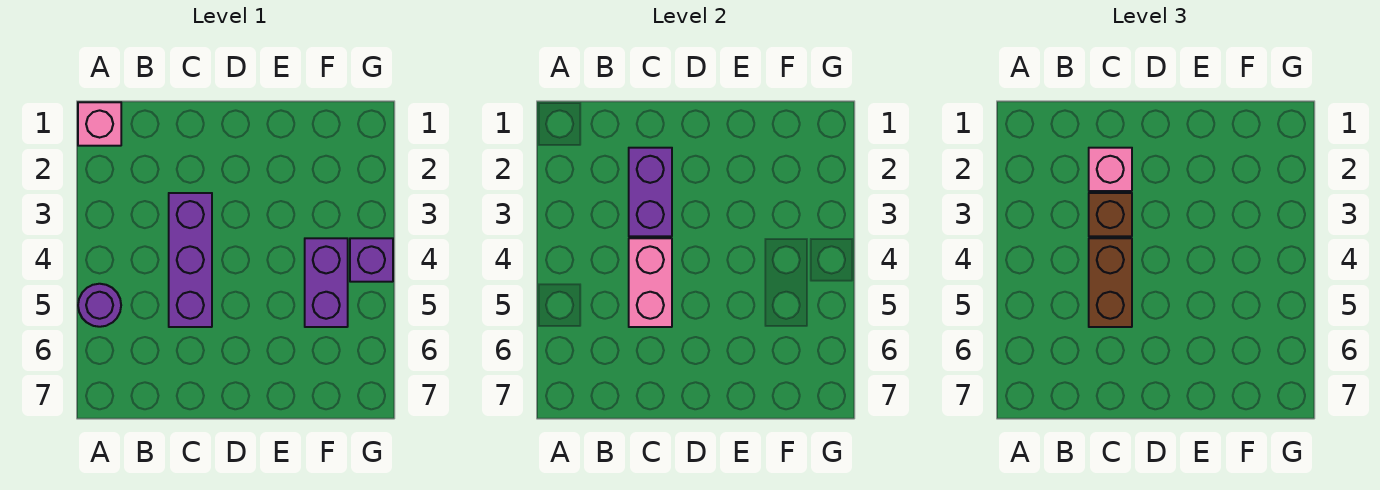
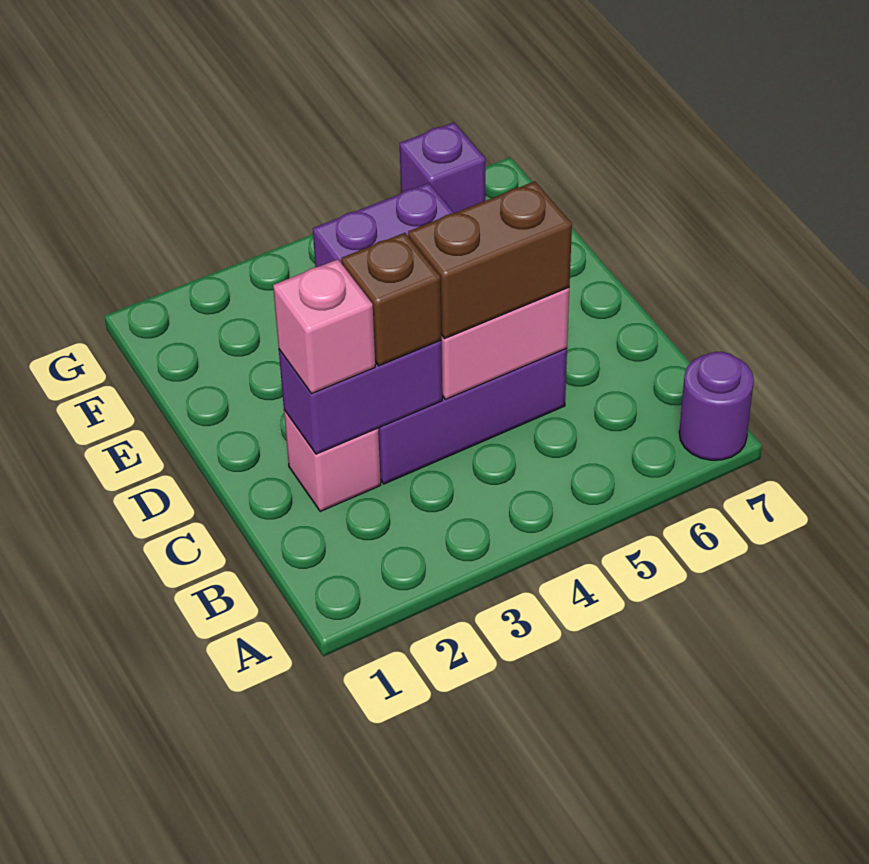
pink brick A1 level 1 -> pink brick C2 level 1
purple round brick A5 level 1 -> purple round brick A7 level 1
purple brick G4 level 1 -> purple brick G6 level 1

